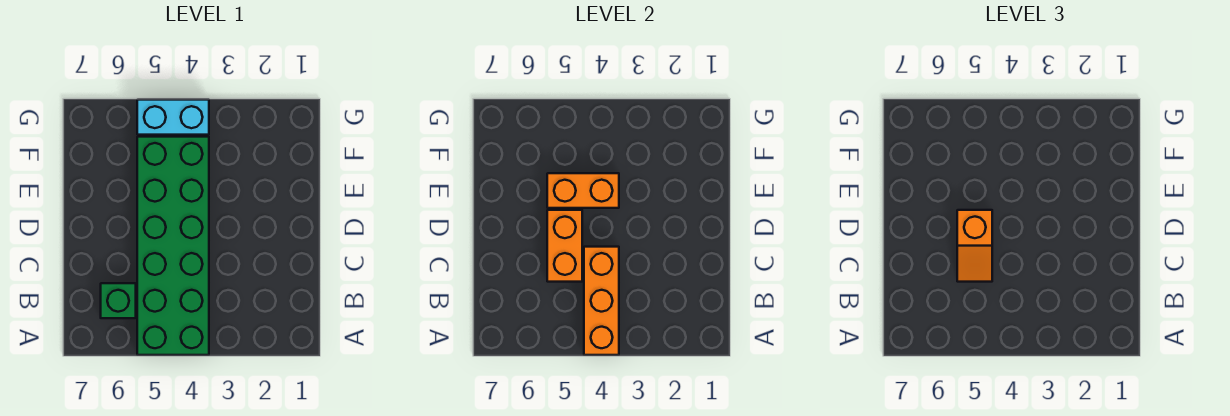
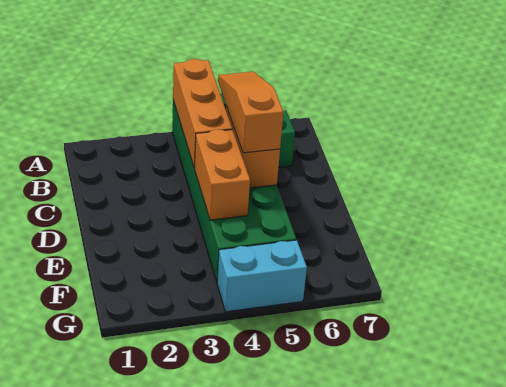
orange slope C5:D5 level 3 top D -> orange slope B5:D5 level 3 top D
orange brick E4:E5 level 2 -> orange brick D4:E4 level 2

